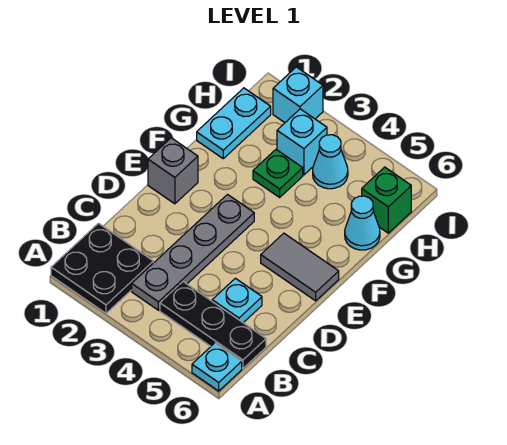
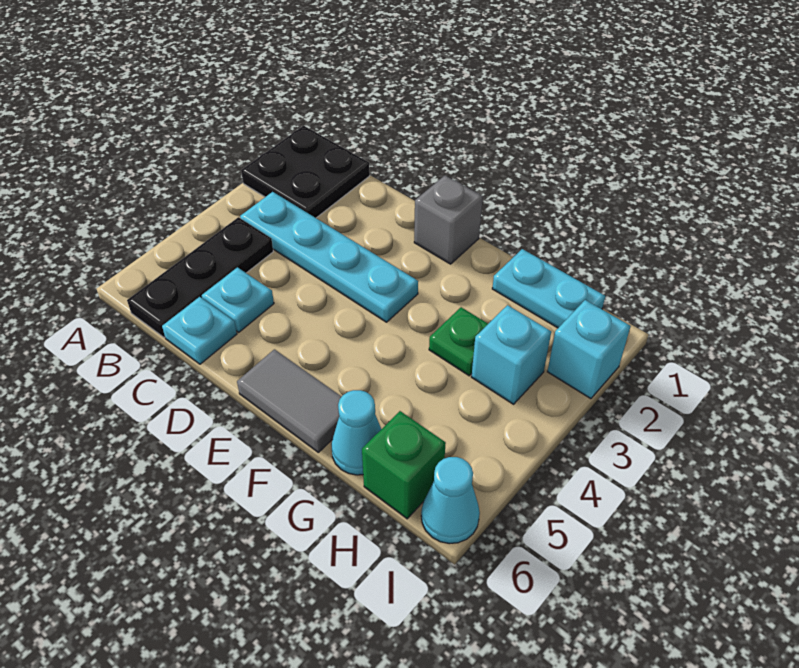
cyan plate A6 level 1 -> cyan plate C6 level 1
grey plate B3:E3 level 1 -> cyan plate B3:E3 level 1
grey tile E5:E6 level 1 -> grey tile E6:F6 level 1
cyan cone H4 level 1 -> cyan cone I6 level 1

